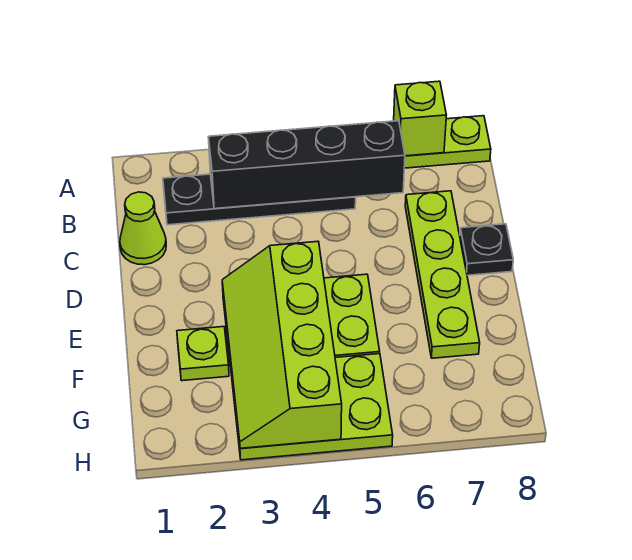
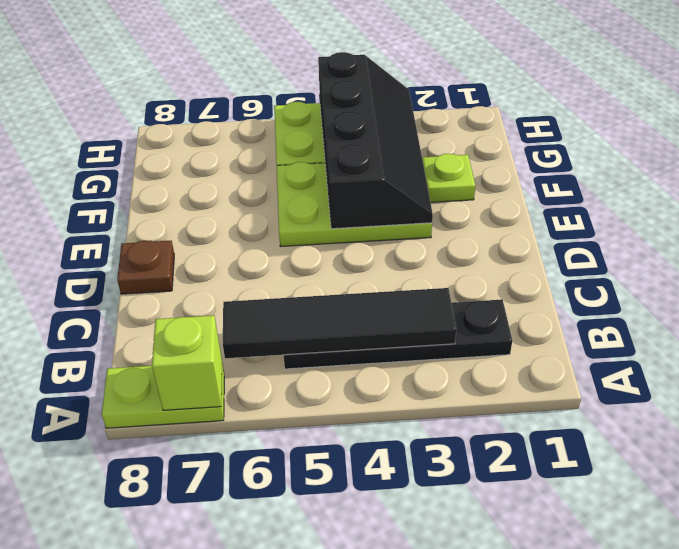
black brick B3:B6 level 2 -> black tile B3:B6 level 2
lime cone C1 level 1 -> none
lime plate C7:F7 level 1 -> none
black plate D8 level 1 -> brown plate D8 level 1
lime slope E3:H4 level 2 top 4 -> black slope E3:H4 level 2 top 4

